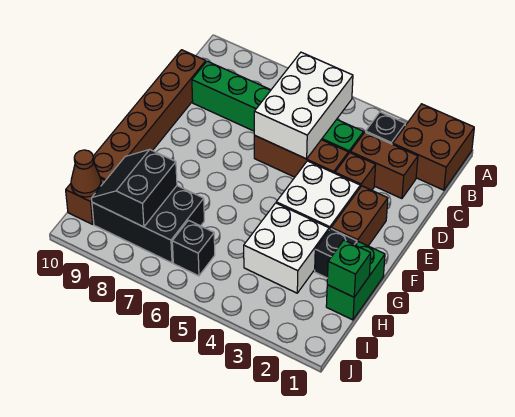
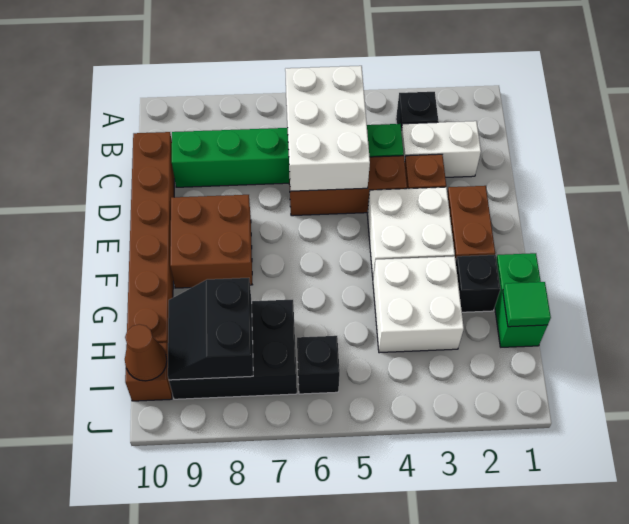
brown brick A1:B2 level 1 -> brown brick E8:F9 level 1
brown brick C2:C3 level 1 -> white brick C2:C3 level 1
green brick H1 level 2 -> green tile H1 level 2

